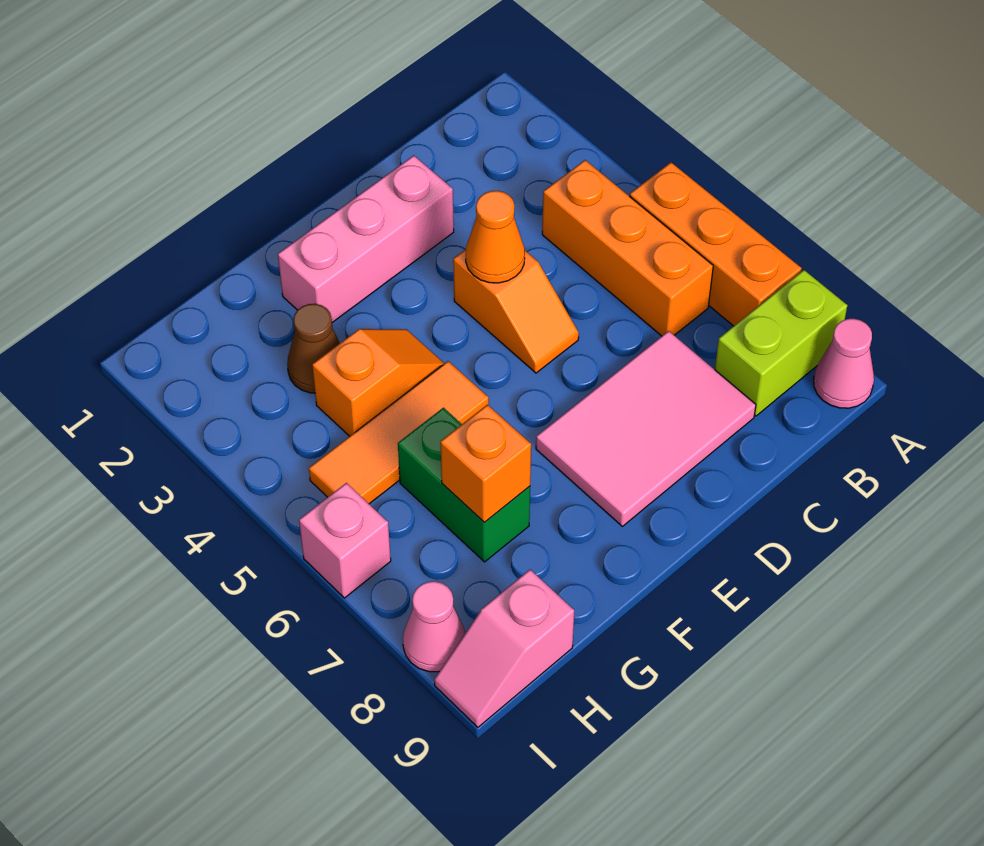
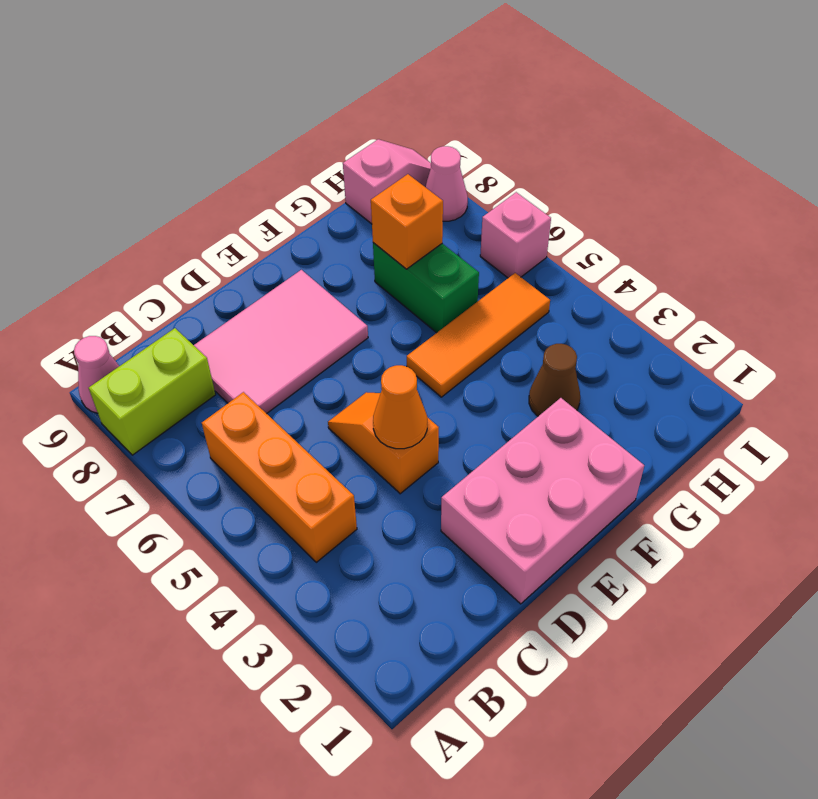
orange brick A5:A7 level 1 -> none
pink brick D2:F2 level 1 -> pink brick D1:F2 level 1
orange slope F4:G4 level 1 top G -> none

